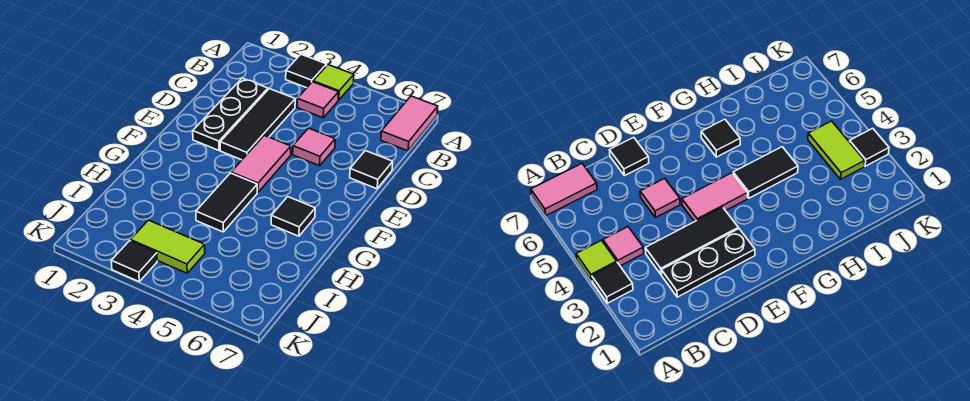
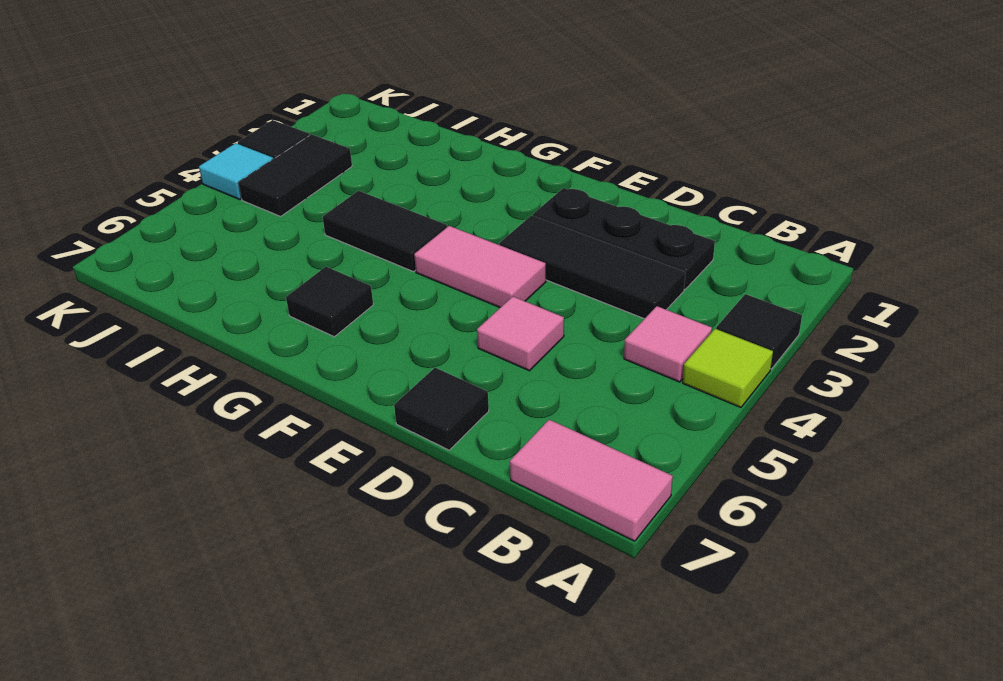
lime tile J3:J4 level 1 -> black tile J3:J4 level 1
none -> cyan tile K4 level 1

